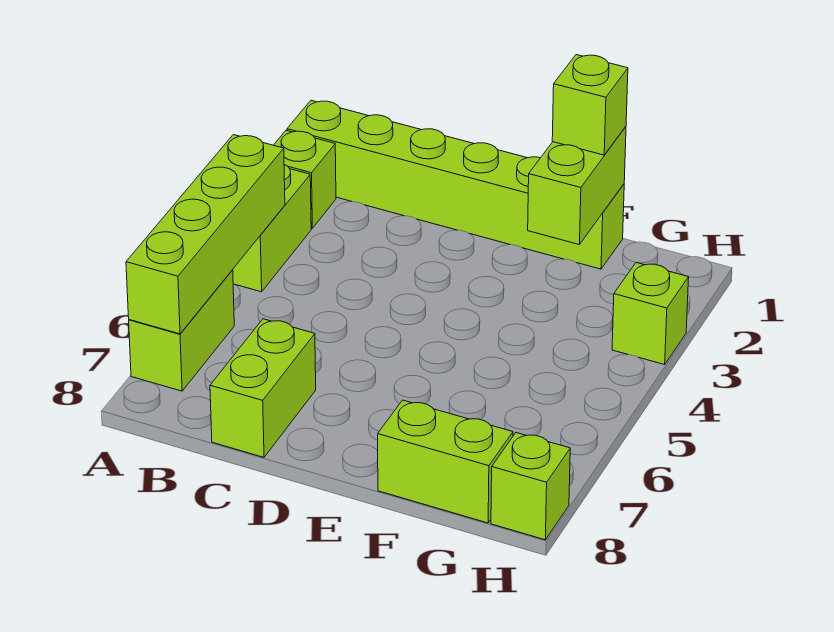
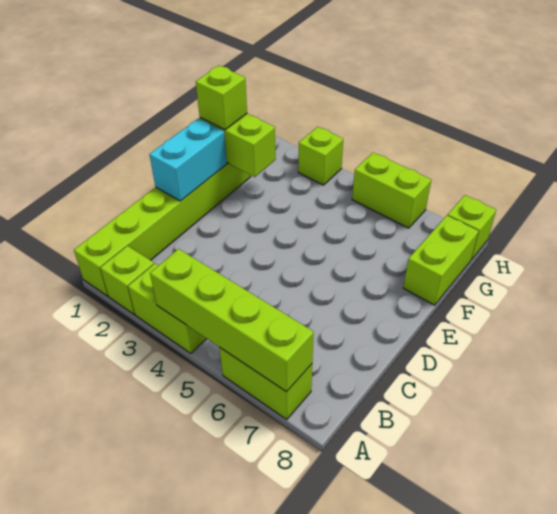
lime brick C7:C8 level 1 -> lime brick H5:H6 level 1
none -> cyan brick D1:E1 level 2

